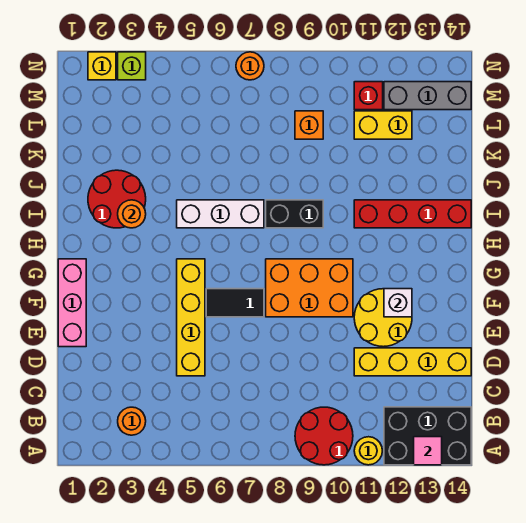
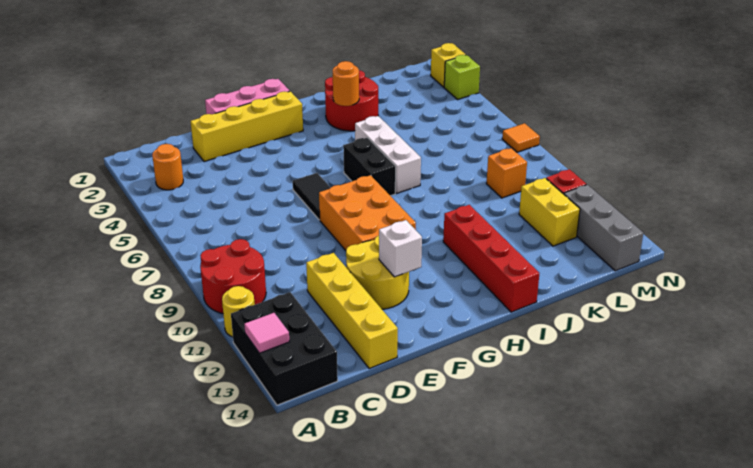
yellow brick D5:G5 level 1 -> yellow brick D2:G2 level 1
black brick I8:I9 level 1 -> black brick H6:H7 level 1
orange round brick N7 level 1 -> orange tile N7 level 1

